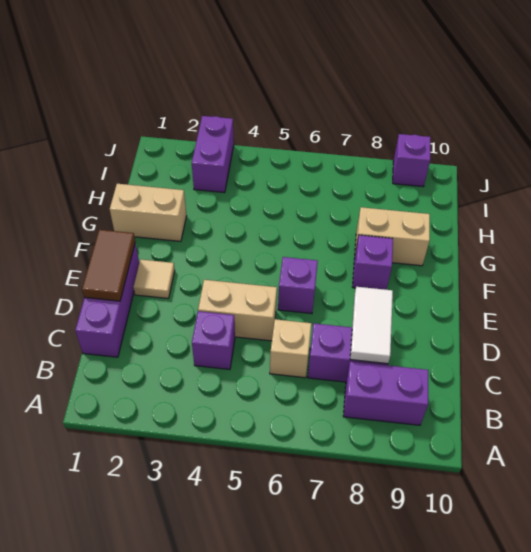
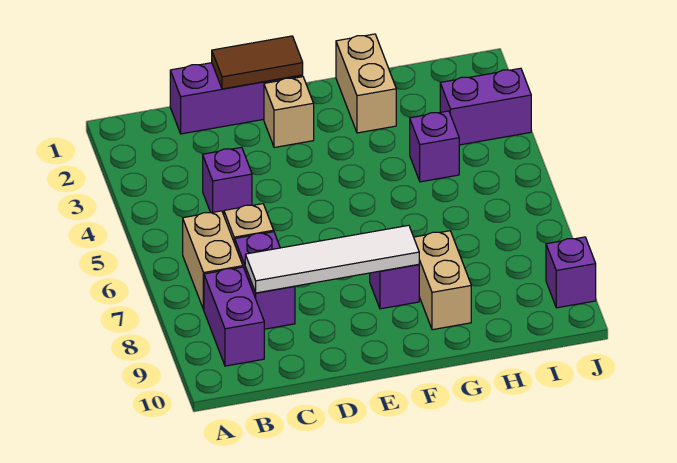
white tile C8:D8 level 2 -> white tile C8:F8 level 2
tan brick D4:D5 level 1 -> tan brick B6:B7 level 1
tan tile E2 level 1 -> tan brick E2 level 1
purple brick E6 level 1 -> purple brick H4 level 1

